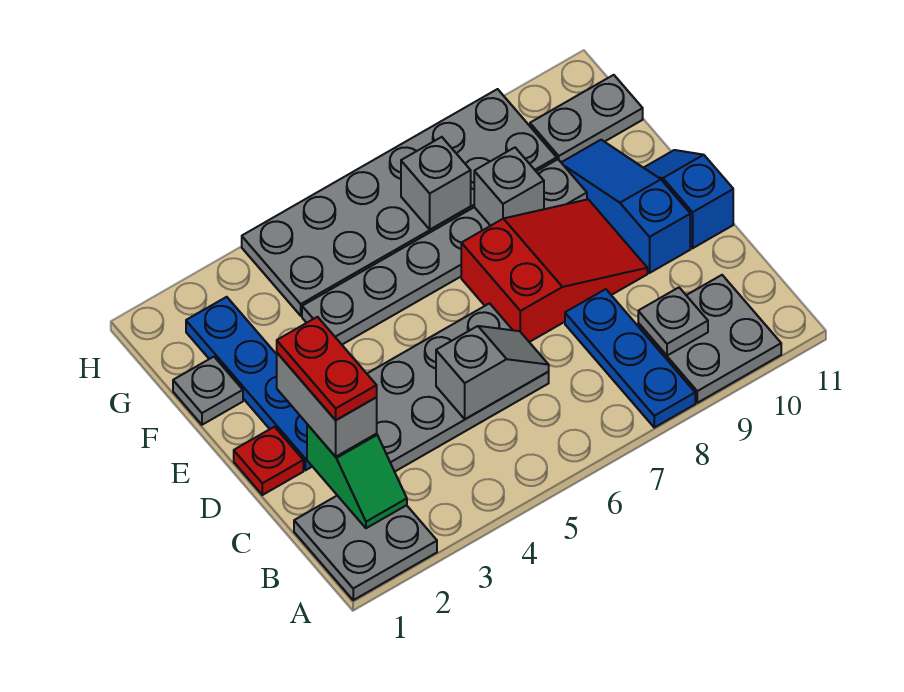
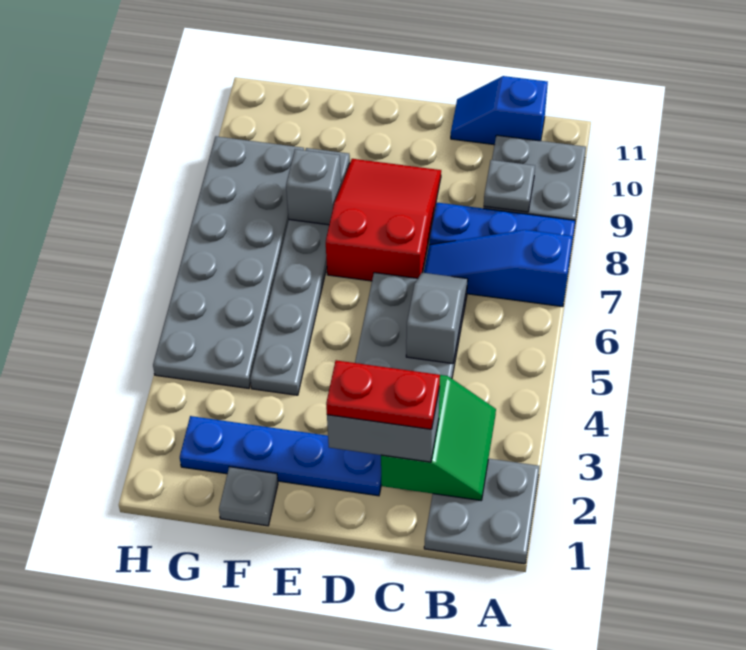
green slope B2:C2 level 2 top C -> green slope B2:C3 level 2 top C
red plate D1 level 1 -> none
blue slope D10:F10 level 1 top D -> blue slope A7:C7 level 1 top A
blue slope D11:E11 level 1 top D -> blue slope B11:C11 level 1 top B
grey brick G7 level 2 -> none
grey plate G10:G11 level 1 -> none

